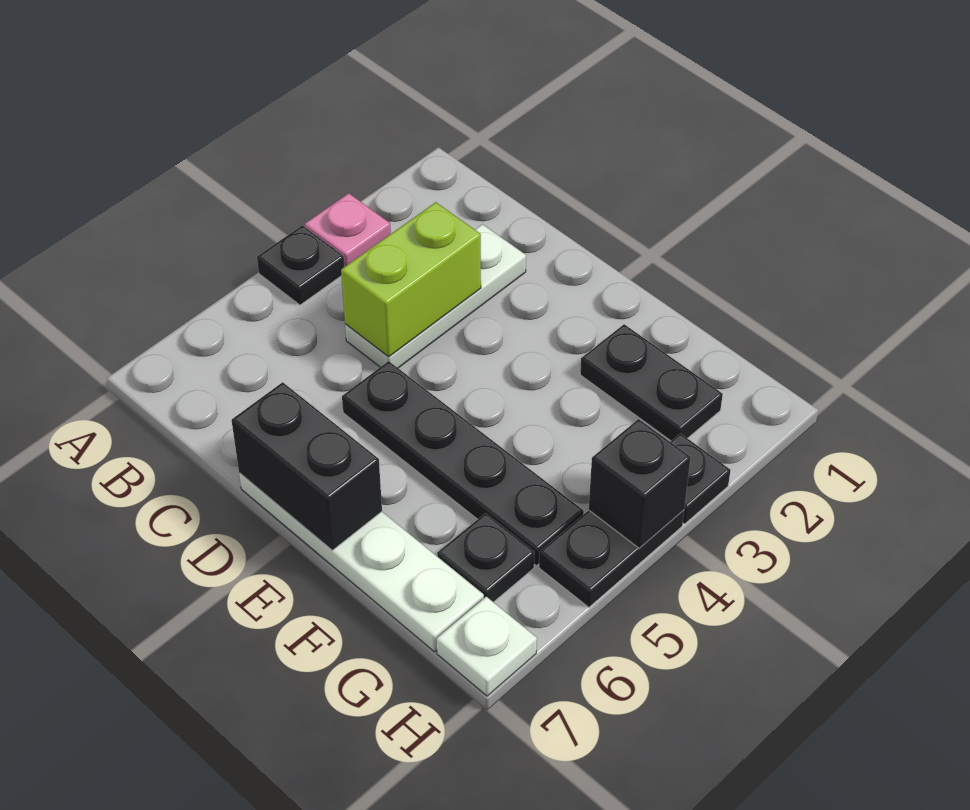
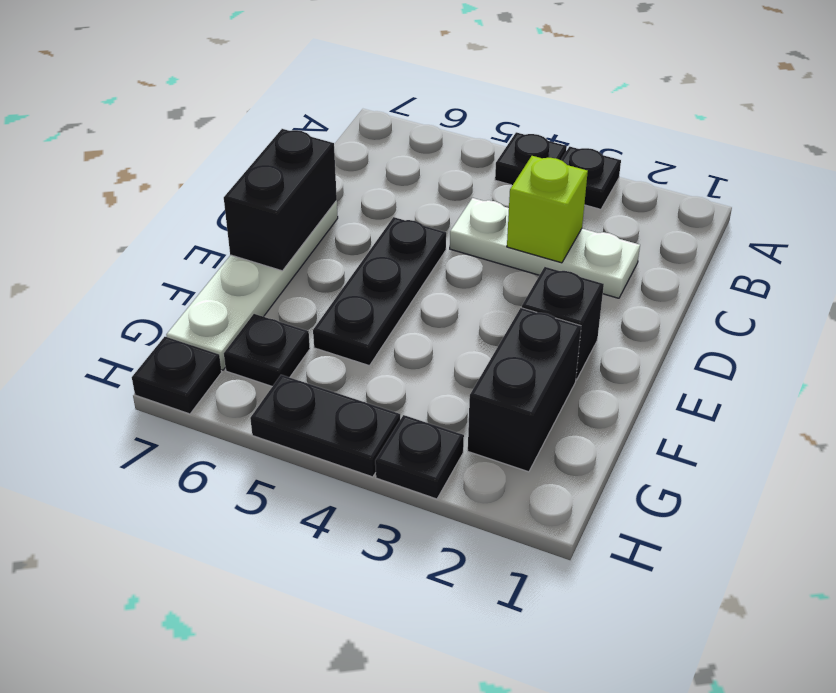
pink plate A3 level 1 -> black plate A3 level 1
lime brick C3:C4 level 2 -> lime brick C3 level 2
black plate D5:G5 level 1 -> black plate D5:F5 level 1
black plate F2:G2 level 1 -> black brick F2:G2 level 1
black brick H4 level 2 -> black brick E2 level 1
white plate H7 level 1 -> black plate H7 level 1

